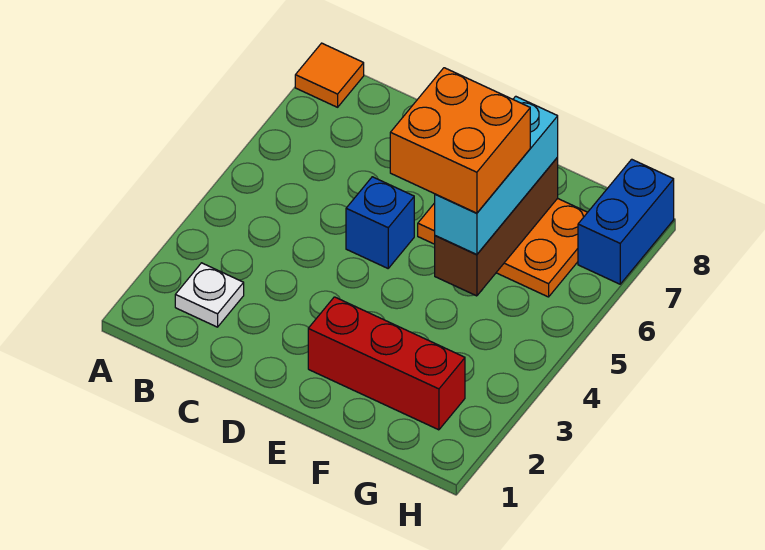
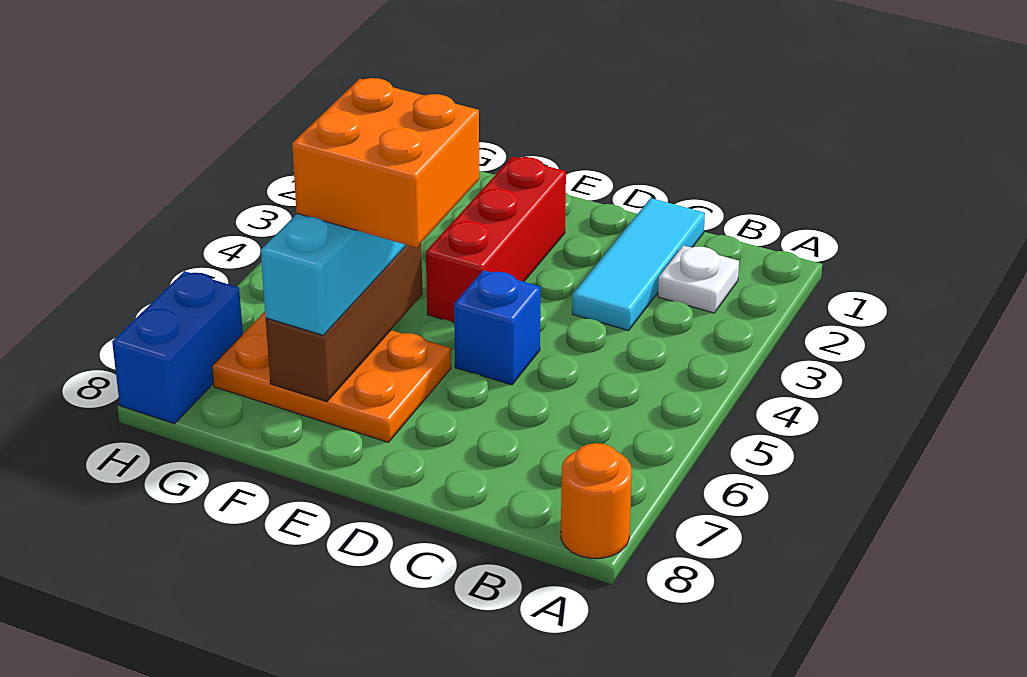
orange tile A8 level 1 -> orange round brick A8 level 1
none -> cyan tile C1:C3 level 1
red brick E2:G2 level 1 -> red brick E2:E4 level 1

